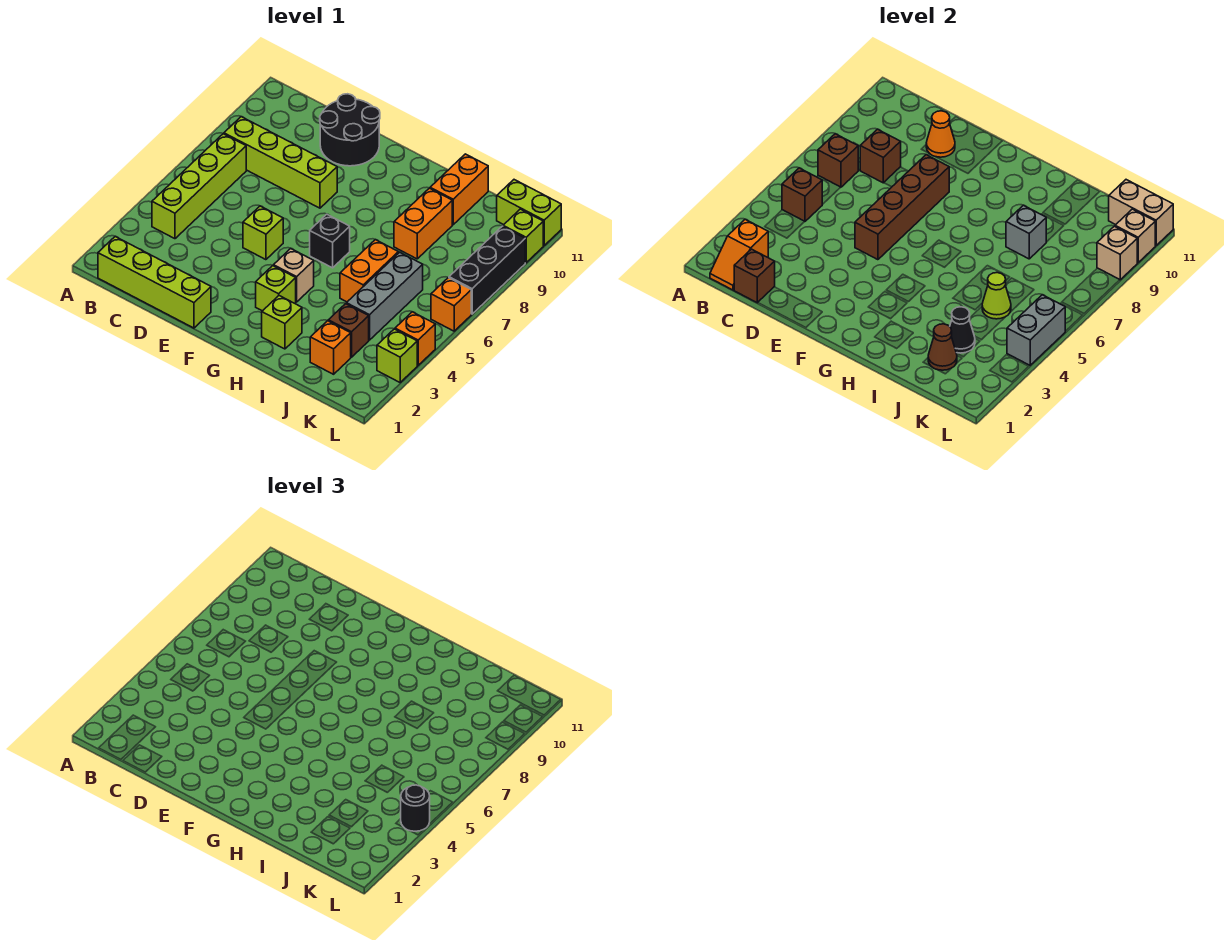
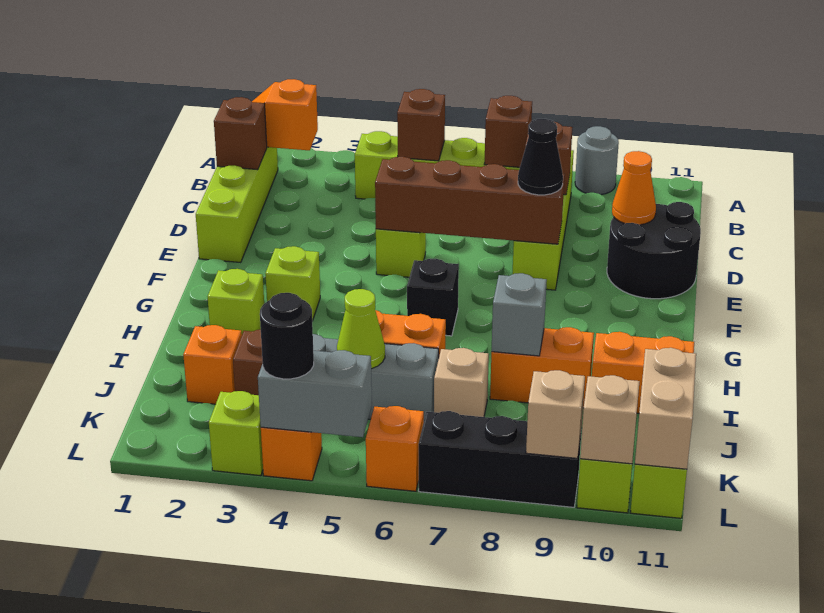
none -> grey round brick A9 level 1
tan brick G4 level 1 -> tan brick J7 level 1
brown cone J2 level 2 -> none
black cone J3 level 2 -> black cone E8 level 3

